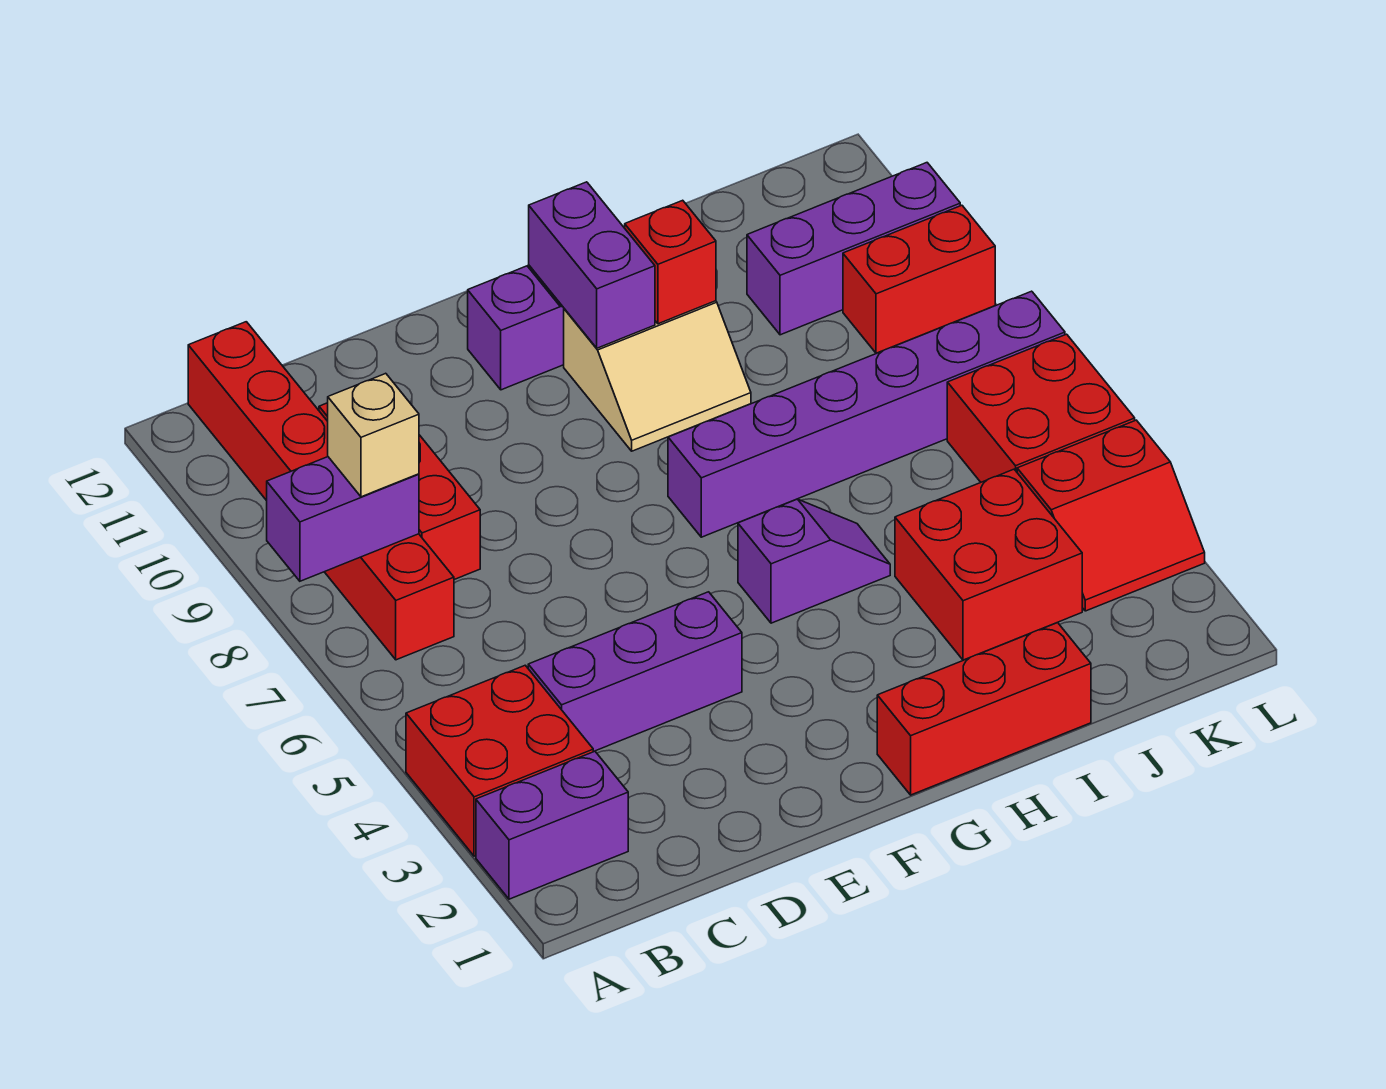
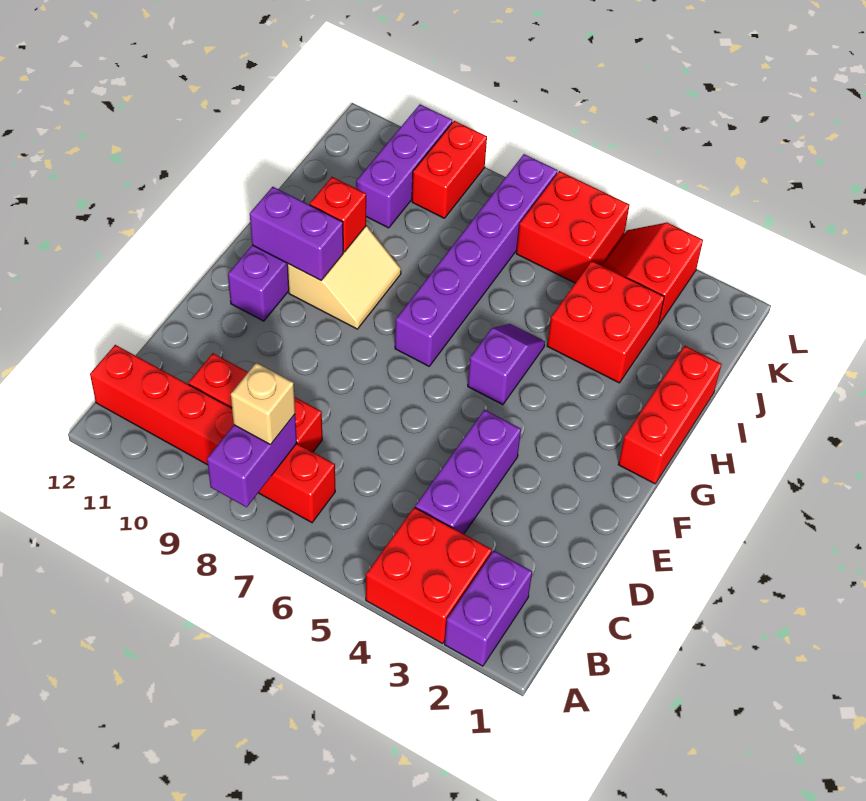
red slope K3:L4 level 1 top 4 -> red slope K3:L4 level 1 top 3

